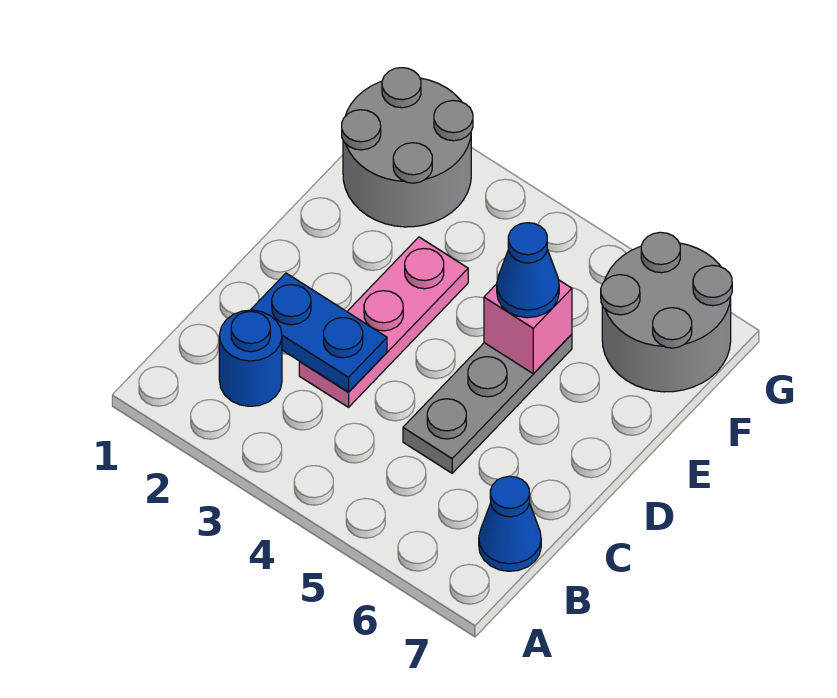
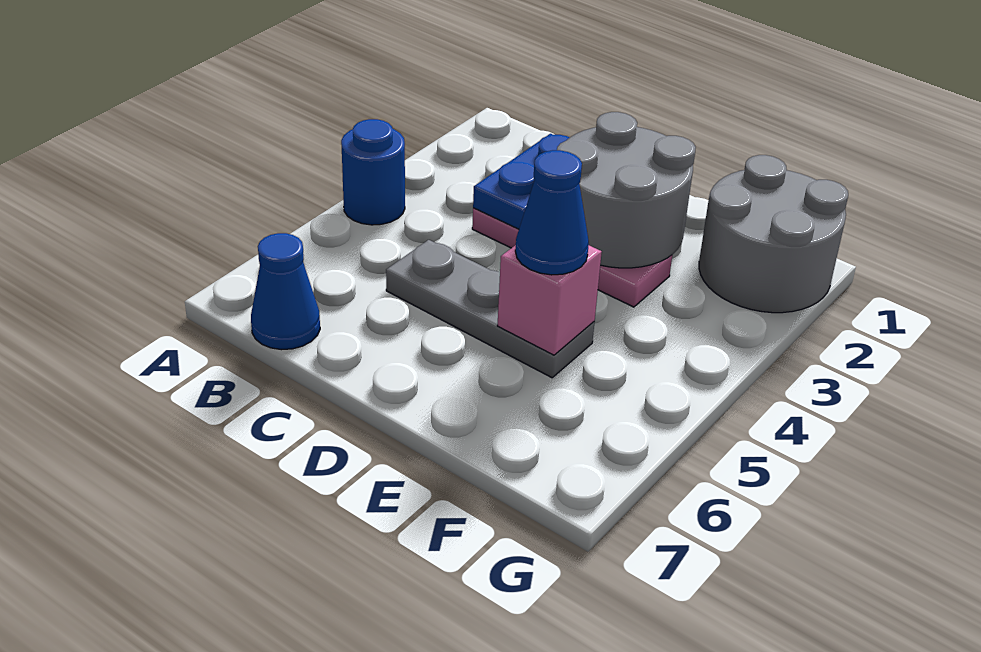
blue round brick B2 level 1 -> blue round brick A4 level 1
grey round brick F6:G7 level 1 -> grey round brick D2:E3 level 2

